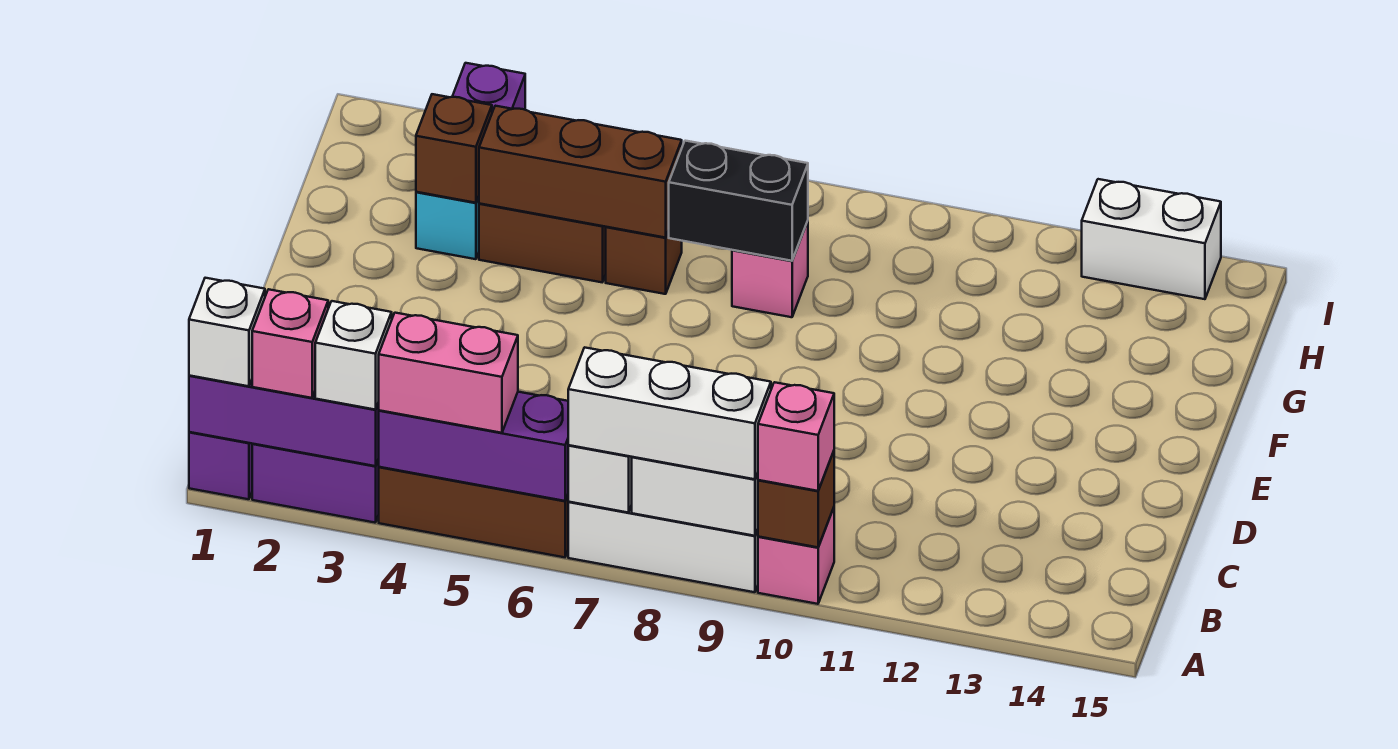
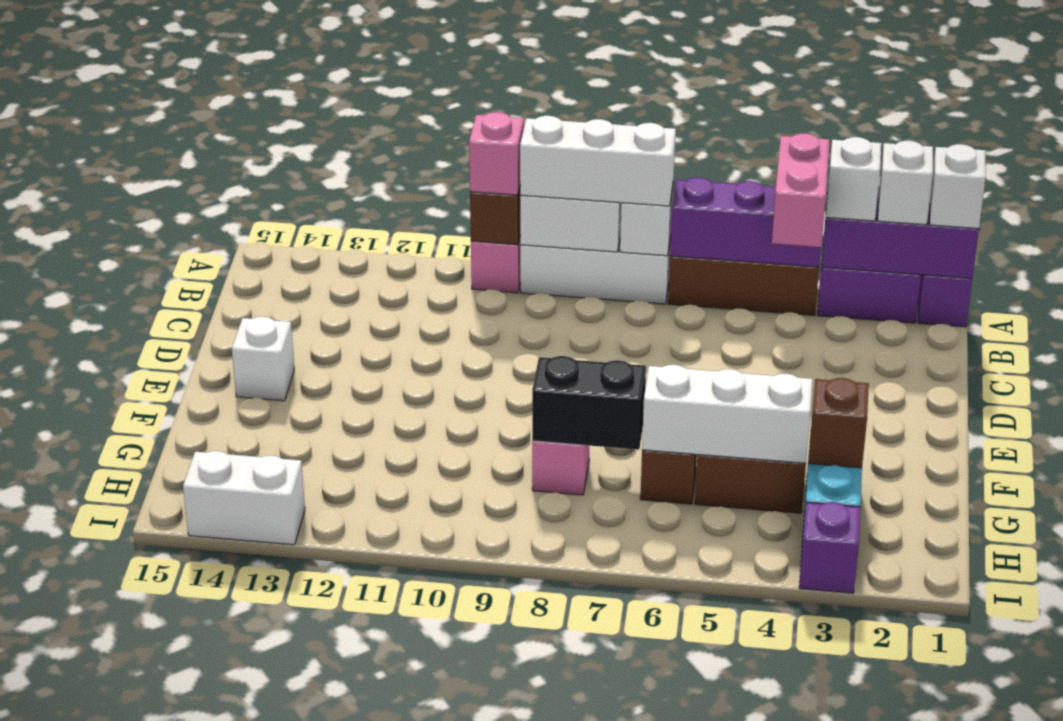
pink brick A2 level 3 -> white brick A2 level 3
pink brick A4:A5 level 3 -> pink brick A4:B4 level 3
none -> white brick E14 level 1
brown brick G4:G6 level 2 -> white brick G4:G6 level 2

